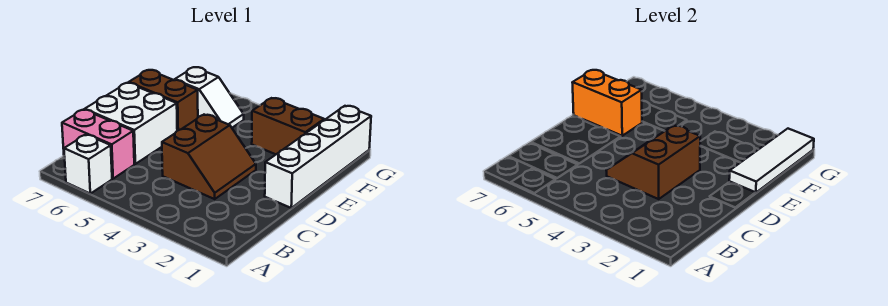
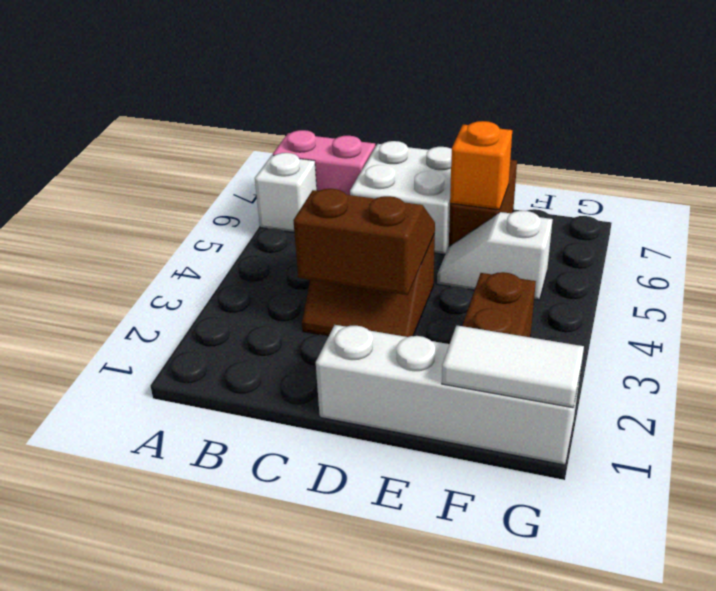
pink brick B6:B7 level 1 -> pink brick A7:B7 level 1
white tile E1:G1 level 2 -> white tile F1:G1 level 2
orange brick E6:E7 level 2 -> orange brick E6 level 2
white slope F5:F6 level 1 top 6 -> white slope E5:F5 level 1 top F

